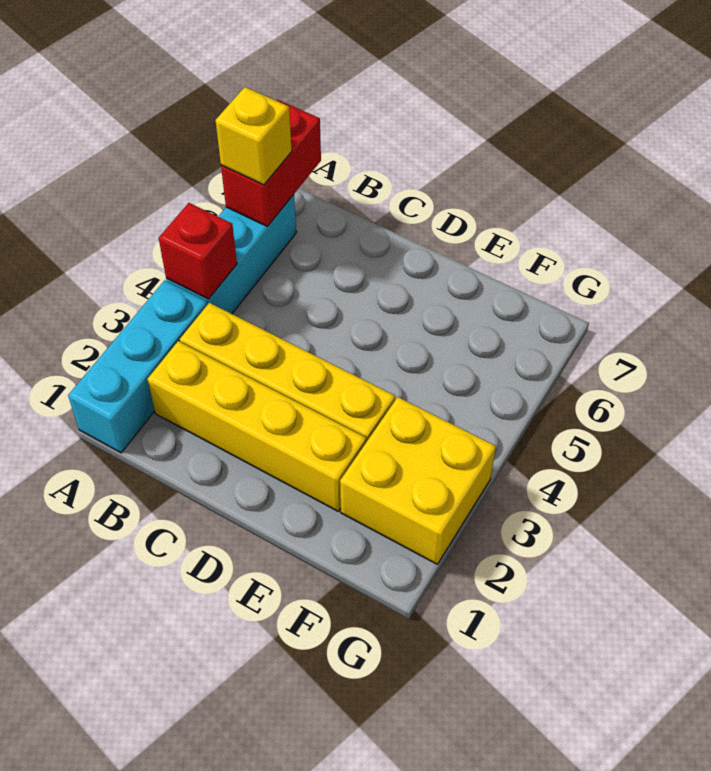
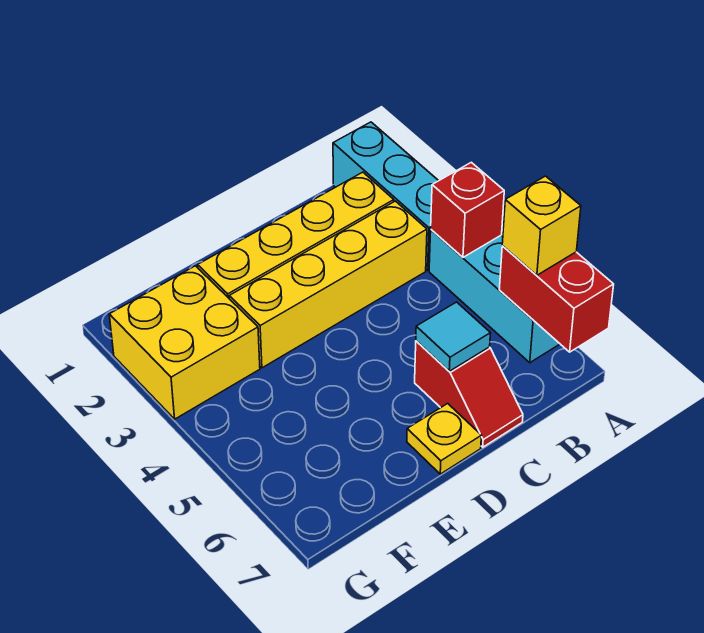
none -> red slope C6:C7 level 1 top 6
none -> cyan tile C6 level 2
none -> yellow plate D7 level 1

